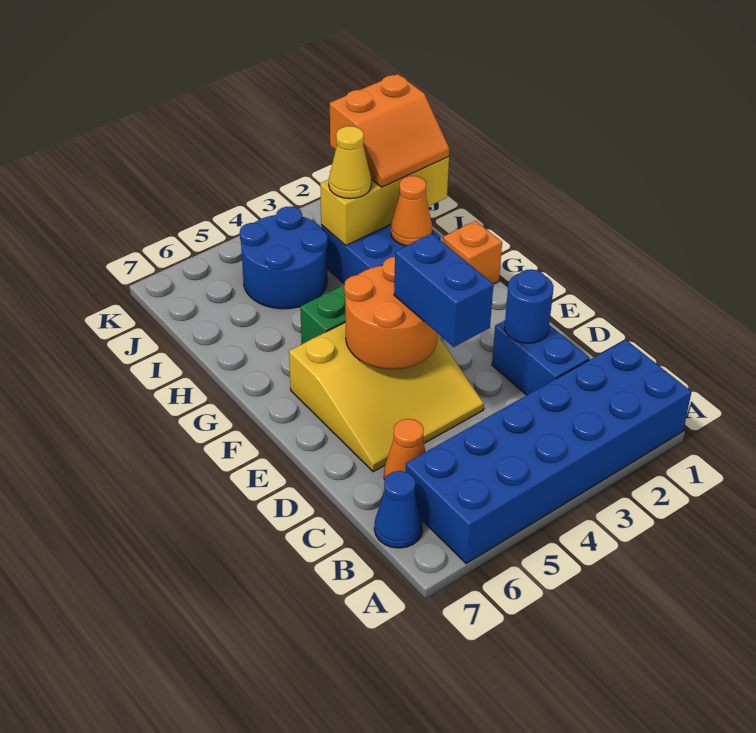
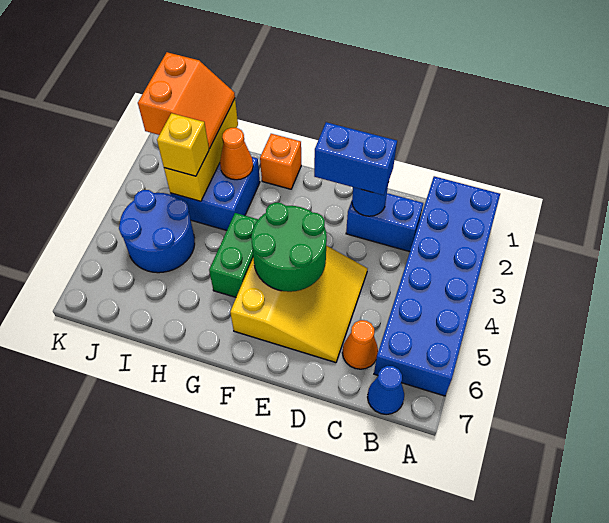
blue brick D4:E4 level 3 -> blue brick D2:E2 level 3
orange round brick E4:F5 level 2 -> green round brick E4:F5 level 2
yellow cone I3 level 3 -> yellow brick I3 level 3

